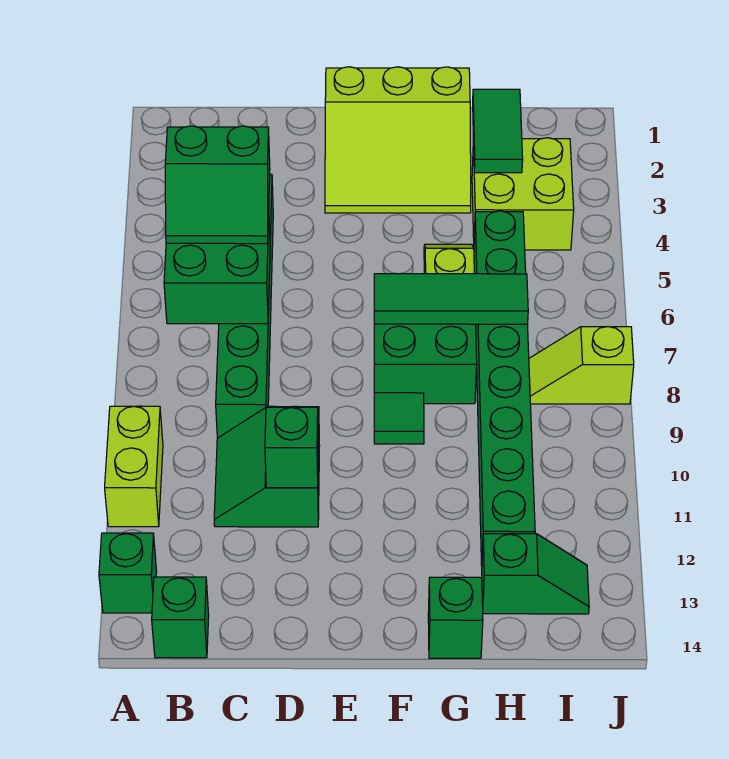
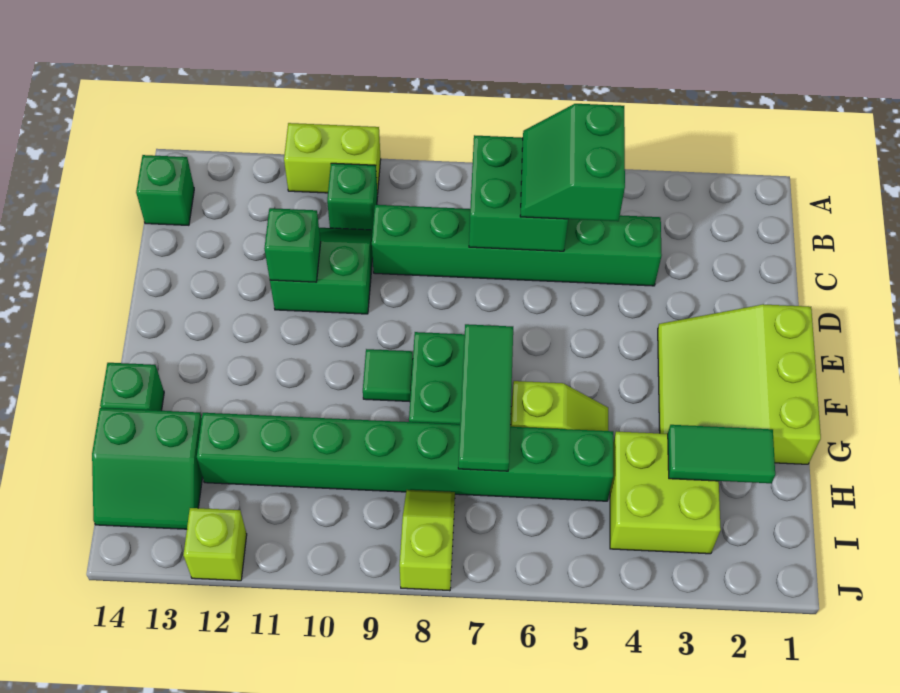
green brick A13 level 1 -> green brick B10 level 1
green slope H13:I13 level 1 top H -> green slope H13:I14 level 1 top H
none -> lime brick J12 level 1

